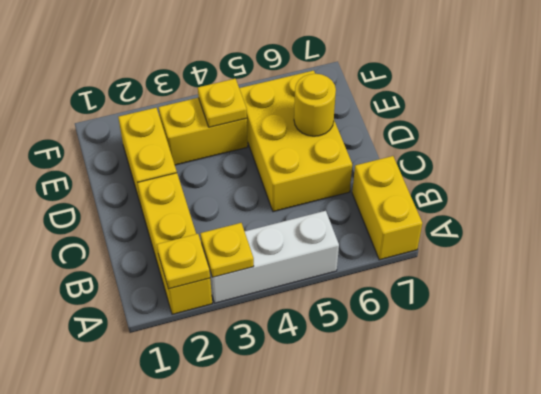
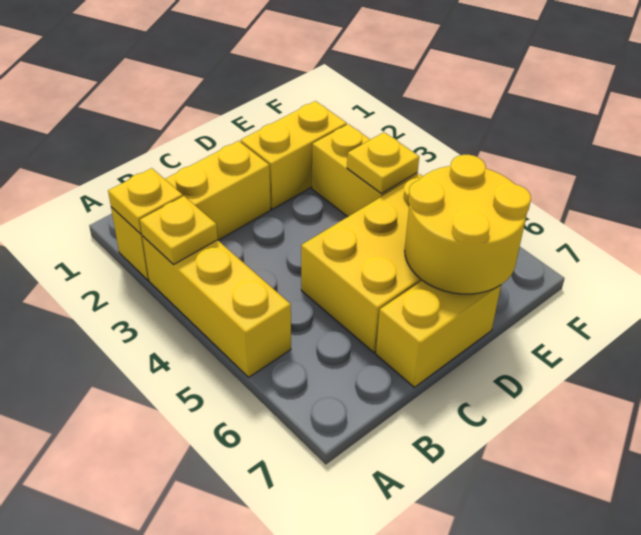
white brick A3:A5 level 1 -> yellow brick A3:A5 level 1
yellow brick A7:B7 level 1 -> yellow brick C7:D7 level 1
yellow round brick D6 level 2 -> yellow round brick D6:E7 level 2

